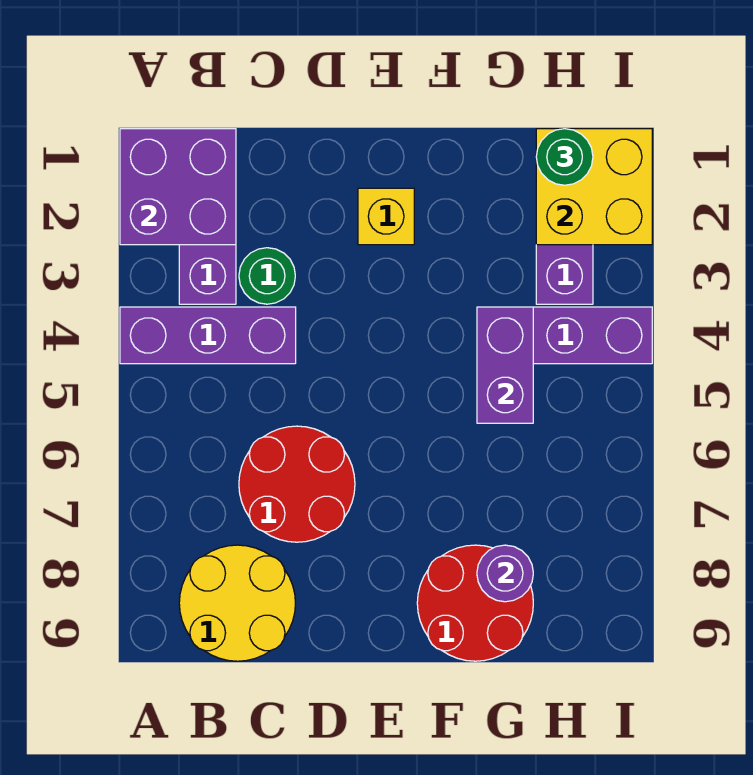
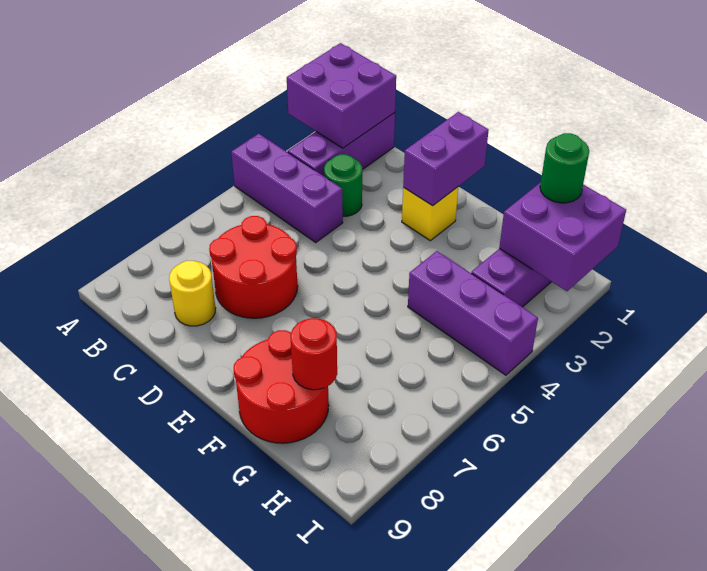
yellow round brick B8:C9 level 1 -> yellow round brick C8 level 1
purple brick G4:G5 level 2 -> purple brick E1:E2 level 2
purple round brick G8 level 2 -> red round brick G8 level 2
yellow brick H1:I2 level 2 -> purple brick H1:I2 level 2

